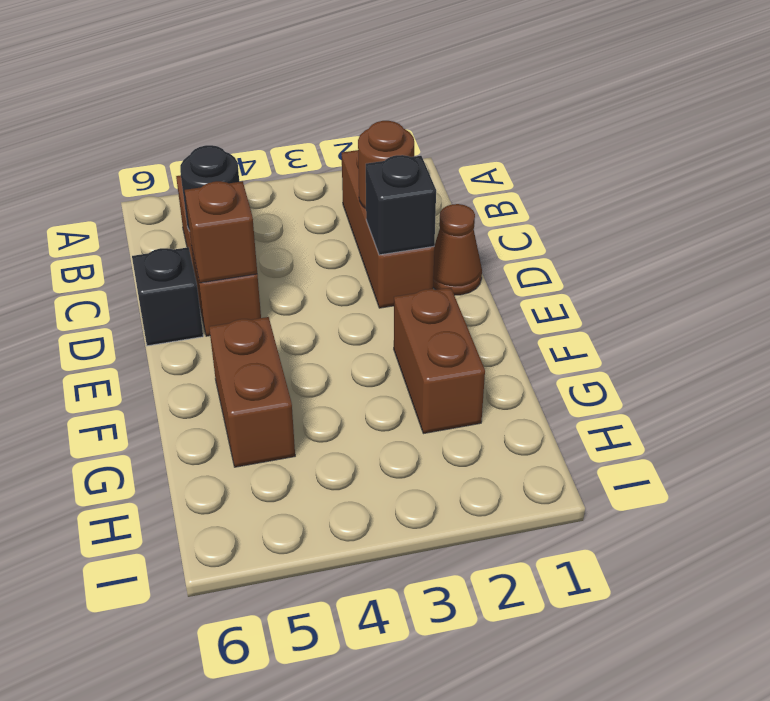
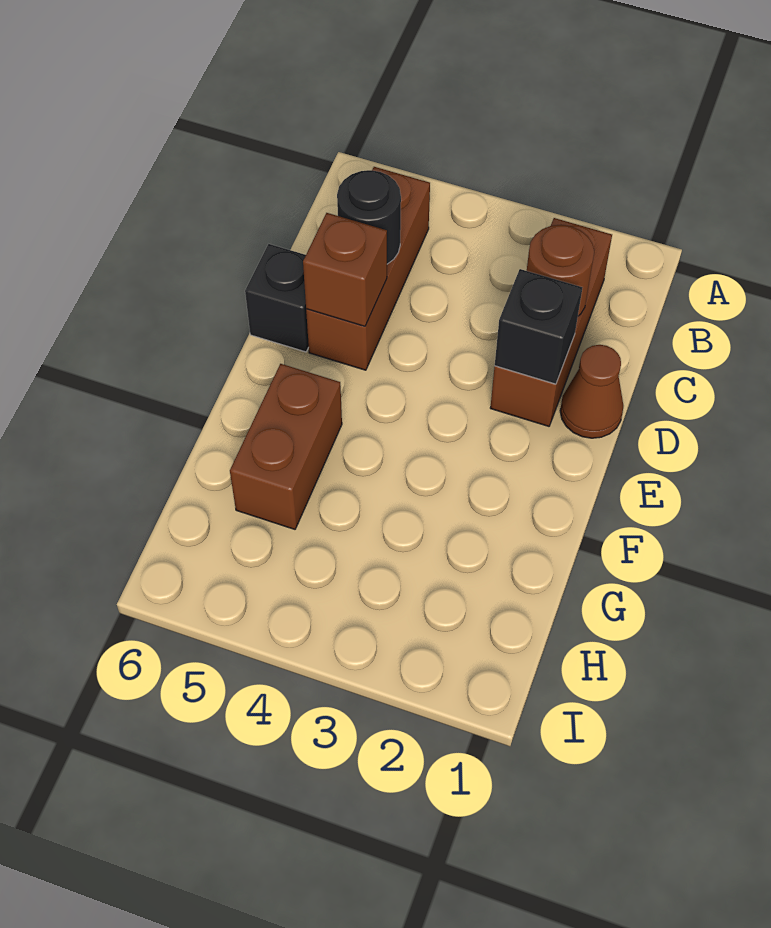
brown brick F2:G2 level 1 -> none

